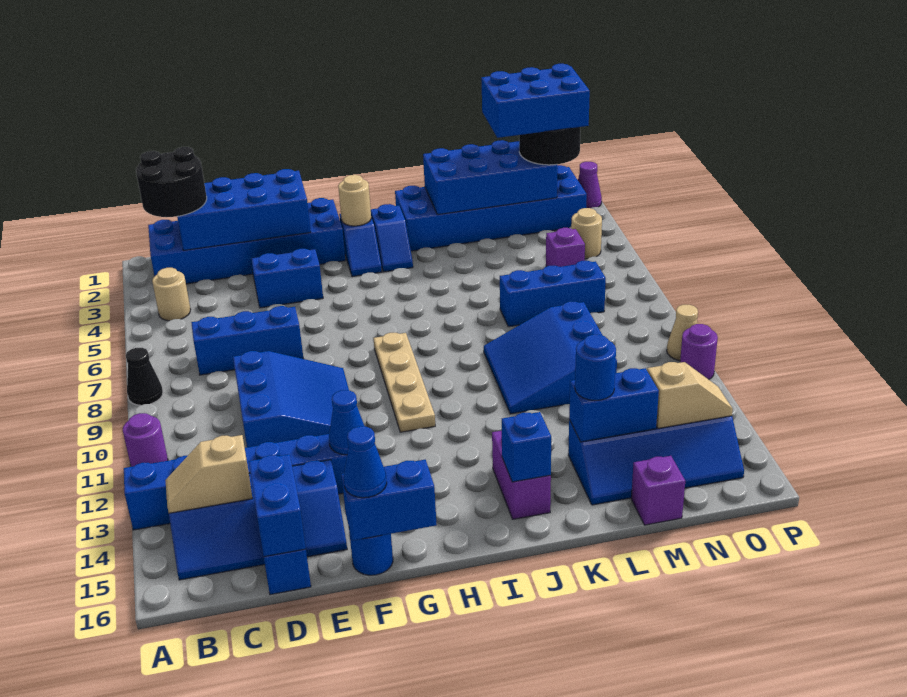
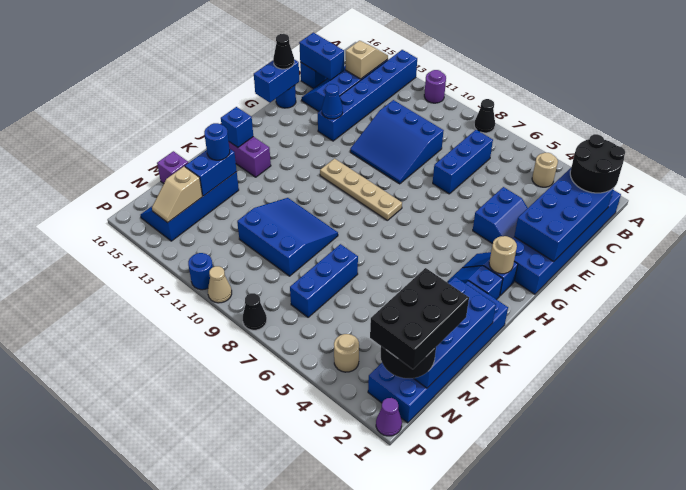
blue cone F16 level 3 -> black cone F16 level 3
blue brick M1:O2 level 4 -> black brick M1:O2 level 4
purple brick N5 level 1 -> none
none -> black cone P8 level 1
purple round brick P11 level 1 -> blue round brick P11 level 1

